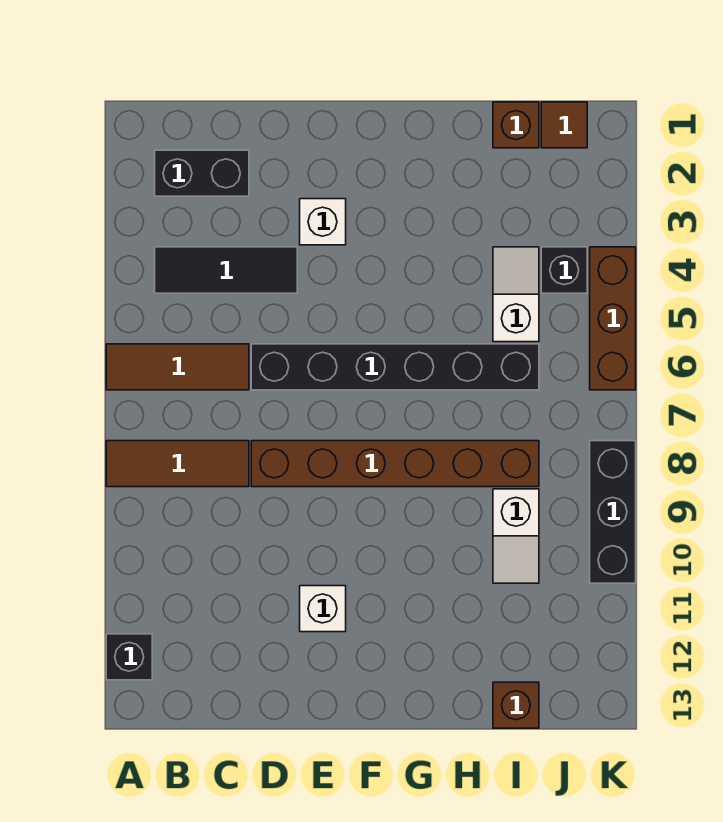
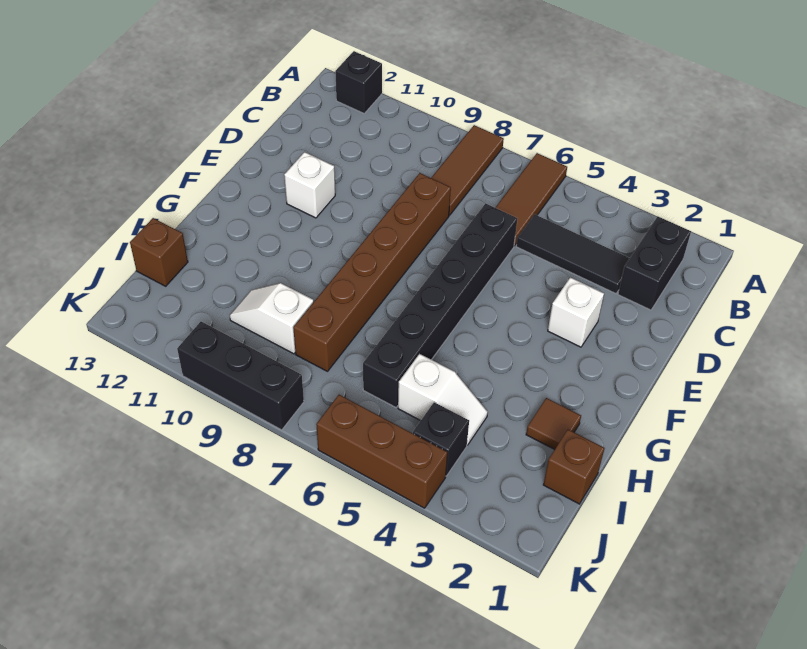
black tile B4:D4 level 1 -> black tile C3:C5 level 1
brown tile J1 level 1 -> brown tile H2 level 1

